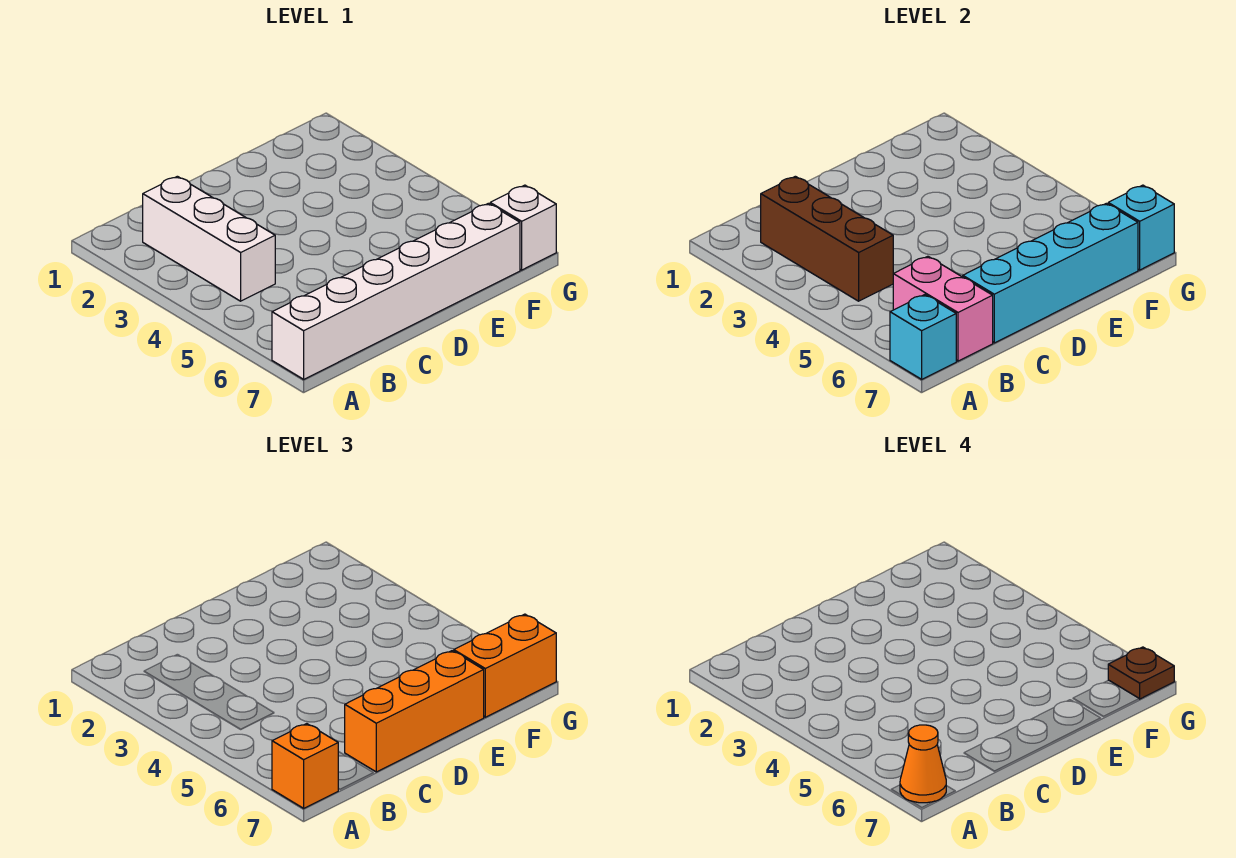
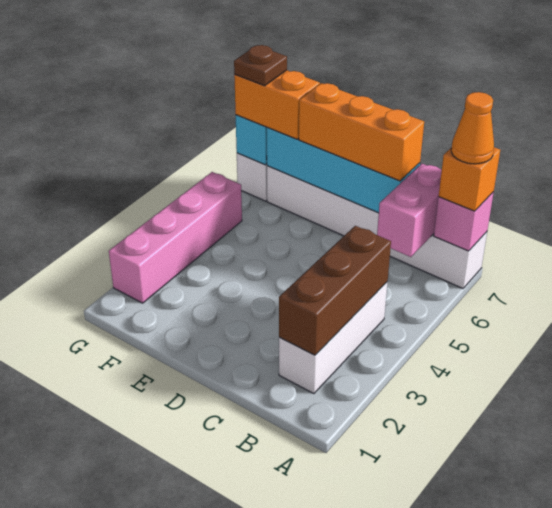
cyan brick A7 level 2 -> pink brick A7 level 2
none -> pink brick G2:G5 level 1

